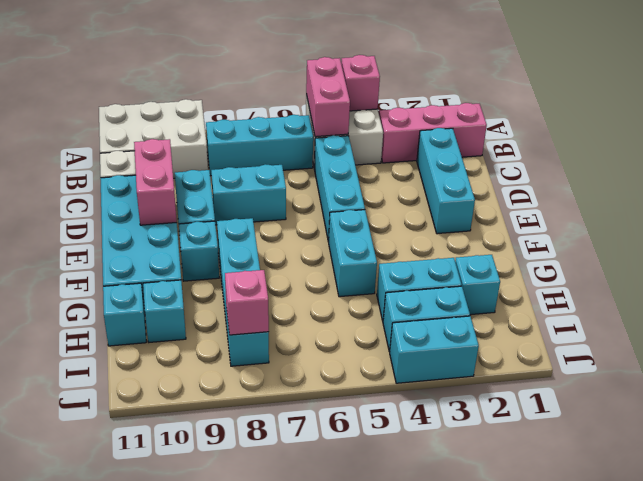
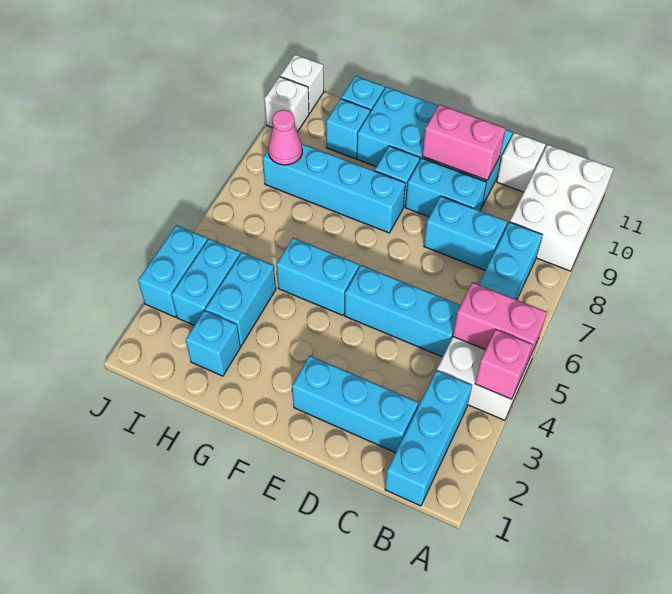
pink brick B1:B3 level 1 -> cyan brick B1:B3 level 1
cyan brick D7:D8 level 1 -> cyan brick C8:D8 level 1
pink brick I8 level 2 -> pink cone I8 level 2
none -> white brick J10 level 1
none -> white brick J11 level 1

